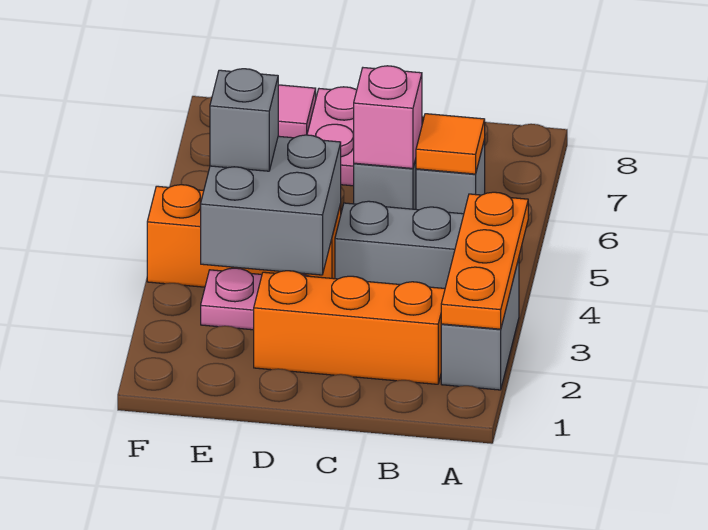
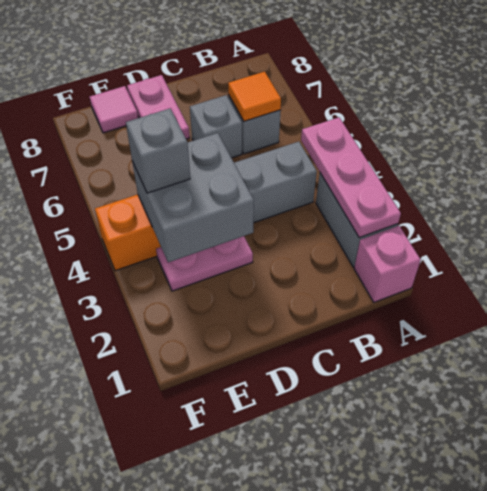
orange plate A2:A4 level 2 -> pink plate A2:A4 level 2
orange brick B2:D2 level 1 -> none
pink brick C6 level 2 -> pink brick A1 level 1

